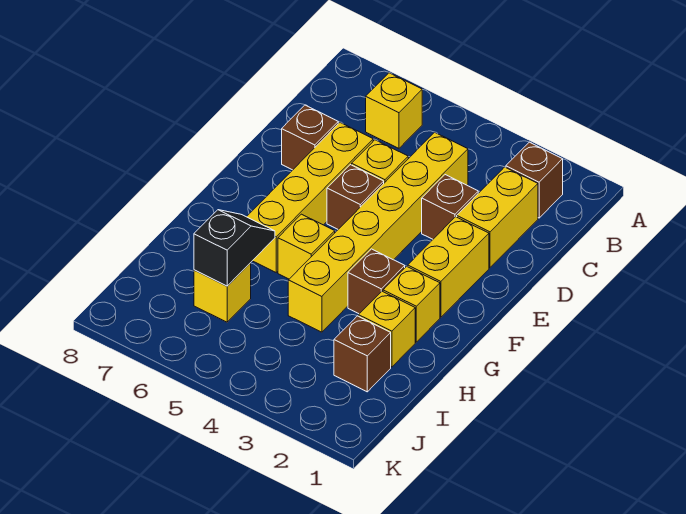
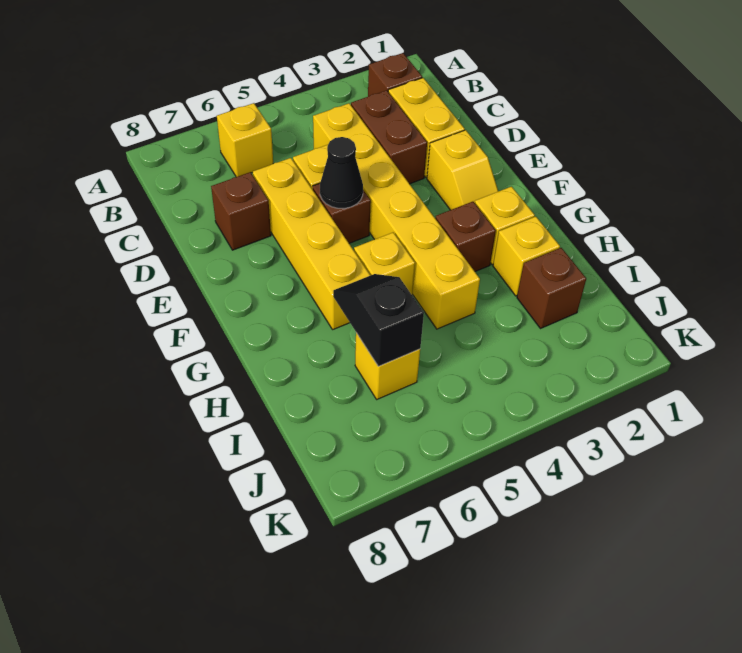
brown brick D3 level 1 -> brown brick C3:D3 level 1
yellow brick E2:F2 level 1 -> yellow slope E2:F2 level 1 top E
none -> black cone E5 level 2

